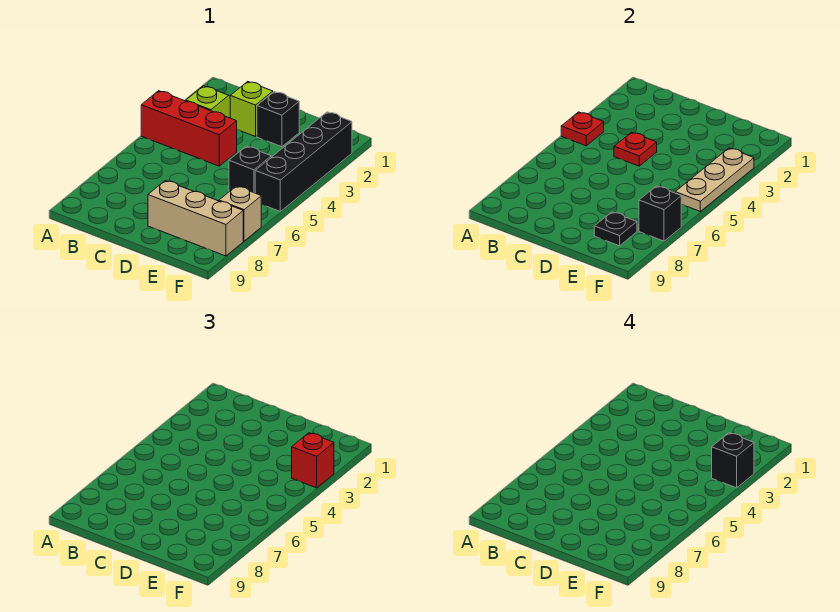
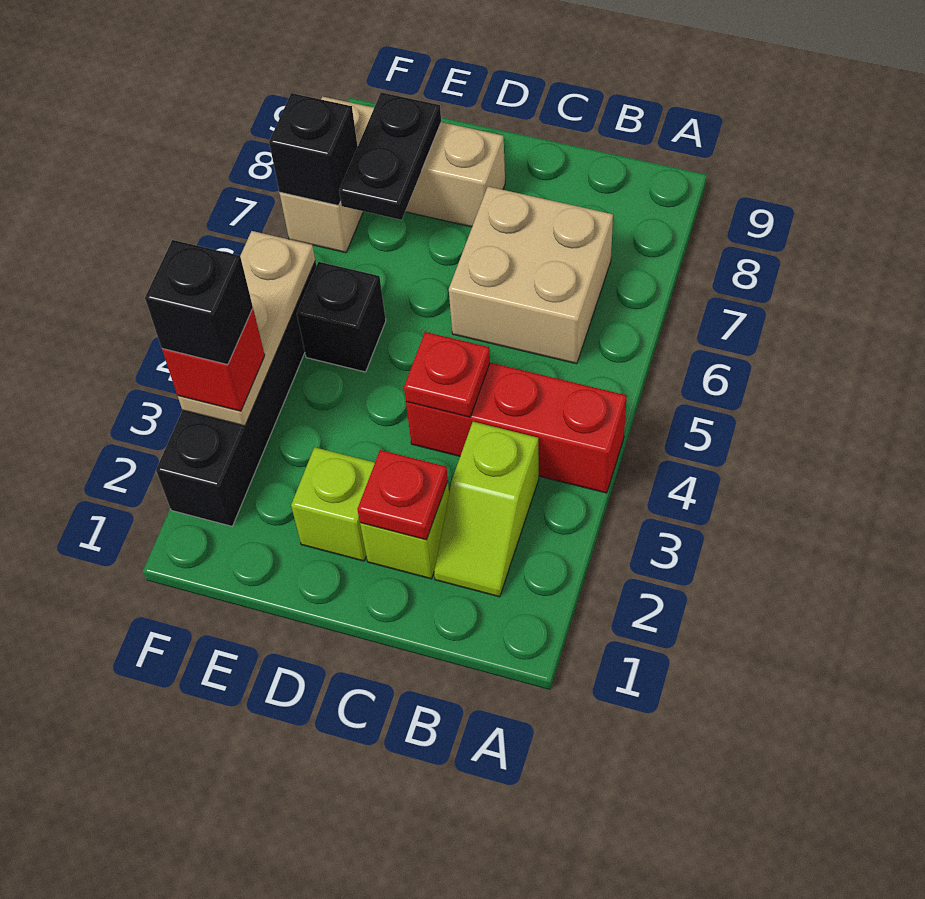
red plate A4 level 2 -> red plate C2 level 2
none -> tan brick B6:C7 level 1
black brick D2 level 1 -> lime brick D2 level 1
black plate E8 level 2 -> black plate E7:E8 level 2

